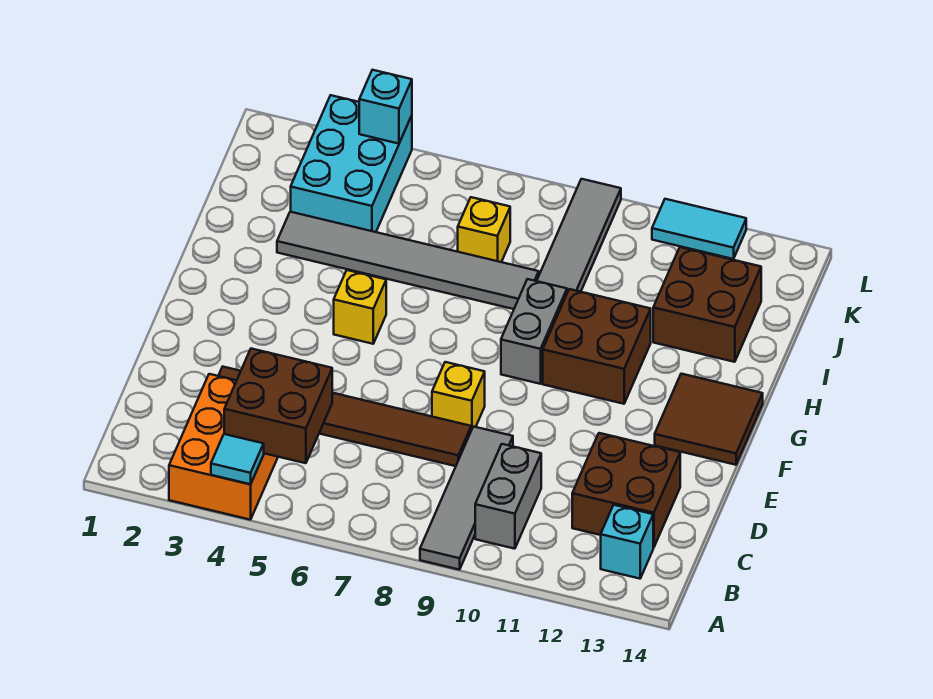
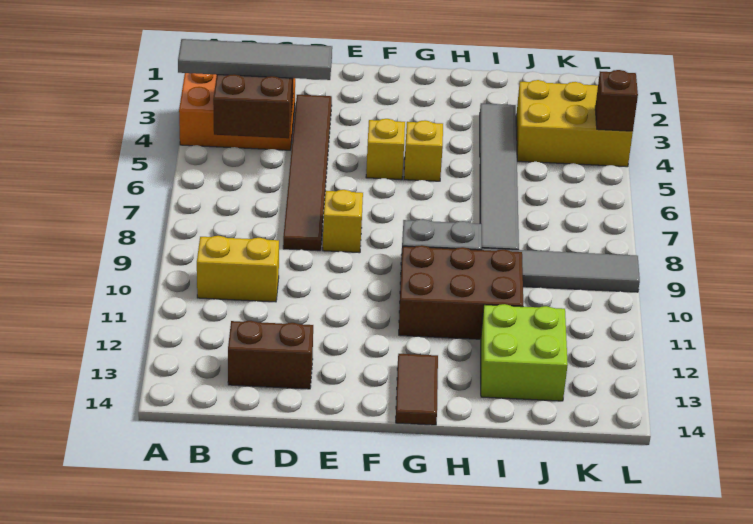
cyan tile A4 level 2 -> none
grey tile A9:D9 level 1 -> grey tile A4:D4 level 3
grey brick B10:C10 level 1 -> yellow brick B10:C10 level 1
cyan brick B13 level 1 -> none
brown brick C12:D13 level 1 -> brown brick C13:D13 level 1
brown tile F13:G14 level 1 -> brown tile G13:G14 level 1
brown brick G10:H11 level 1 -> brown brick G10:I11 level 1
brown brick I12:J13 level 1 -> lime brick I12:J13 level 1
cyan brick J3:L4 level 1 -> yellow brick J3:L4 level 1
yellow brick J7 level 1 -> yellow brick F5 level 1
cyan brick L4 level 2 -> brown brick L4 level 2
cyan tile L11:L12 level 1 -> none

